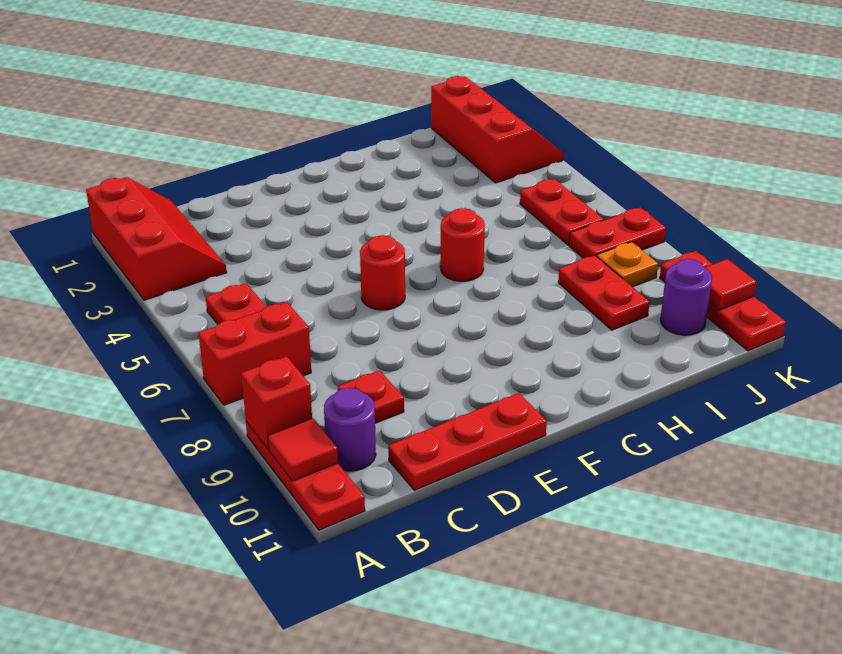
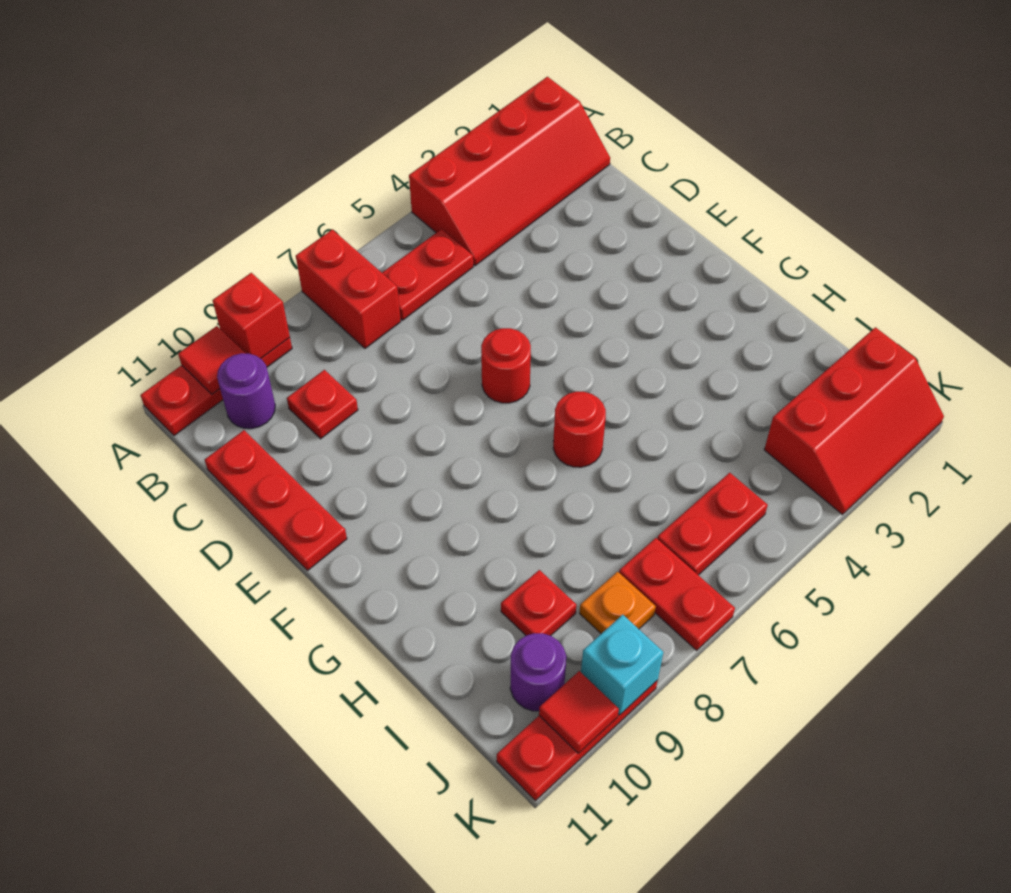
red slope A1:B3 level 1 top A -> red slope A1:B4 level 1 top A
red plate I8:I9 level 1 -> red plate I9 level 1
none -> cyan brick K9 level 2

